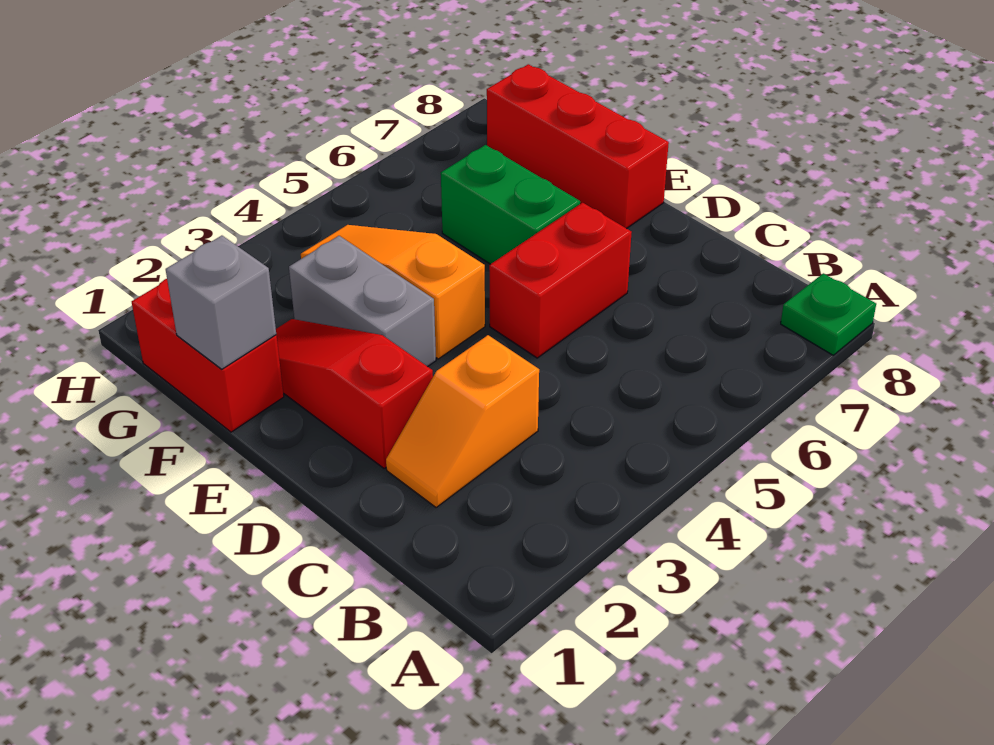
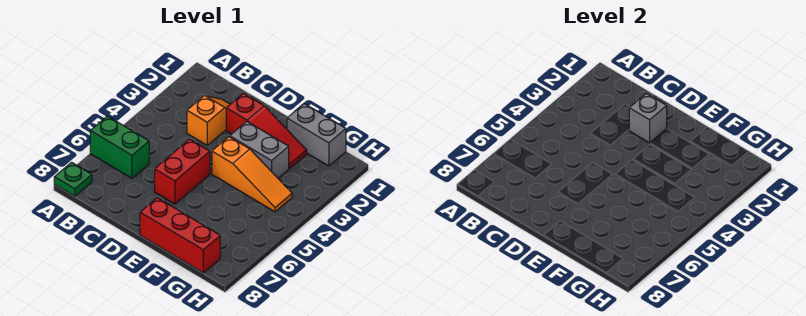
green brick E6:F6 level 1 -> green brick A6:B6 level 1
red brick F1:G1 level 1 -> grey brick F1:G1 level 1
grey brick F1 level 2 -> grey brick D2 level 2

